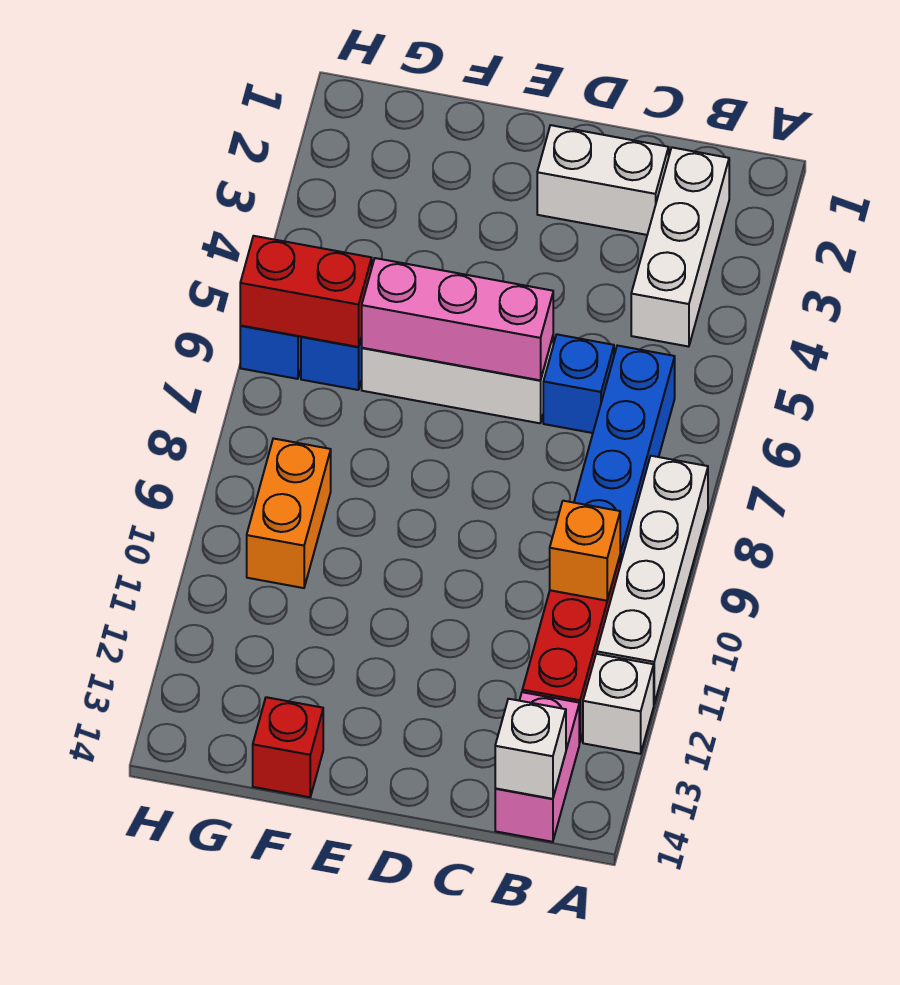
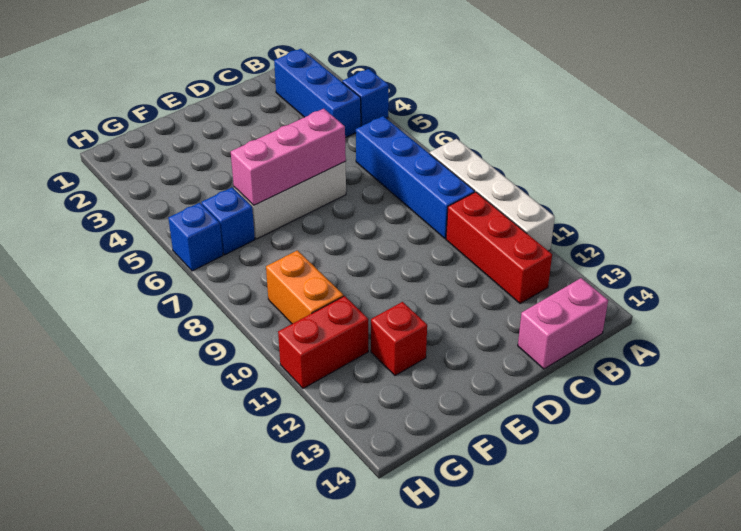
white brick A12 level 1 -> none
white brick B2:B4 level 1 -> blue brick B2:B4 level 1
orange brick B10 level 2 -> none
pink brick B13:B14 level 1 -> pink brick B14:C14 level 1
white brick B14 level 2 -> none
white brick C2:D2 level 1 -> none
blue brick C6 level 1 -> blue brick A4 level 1
red brick F14 level 1 -> red brick F12 level 1
red brick G6:H6 level 2 -> red brick G11:H11 level 1

